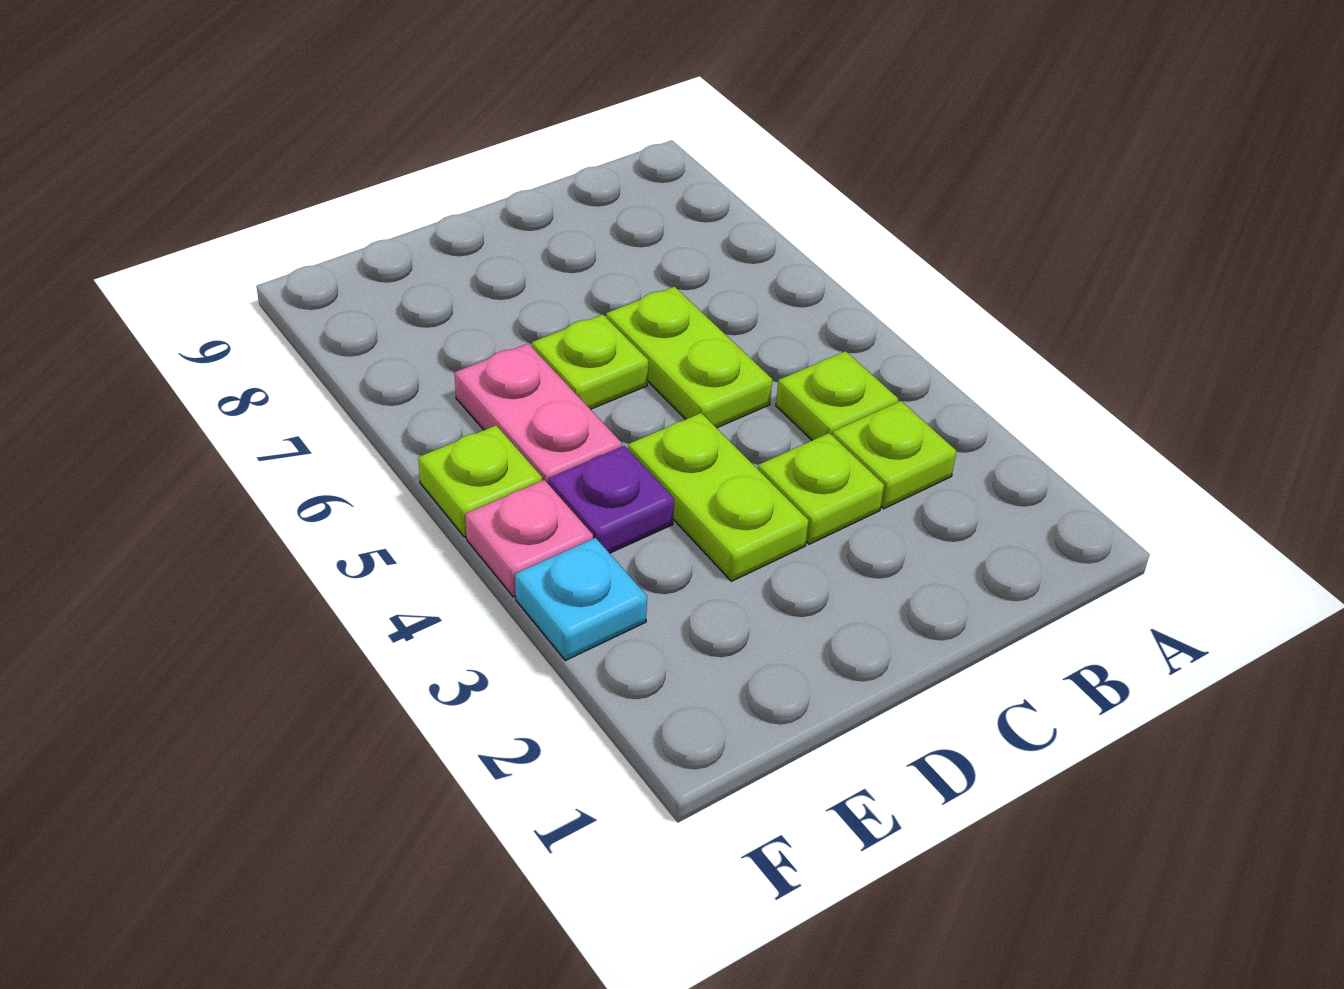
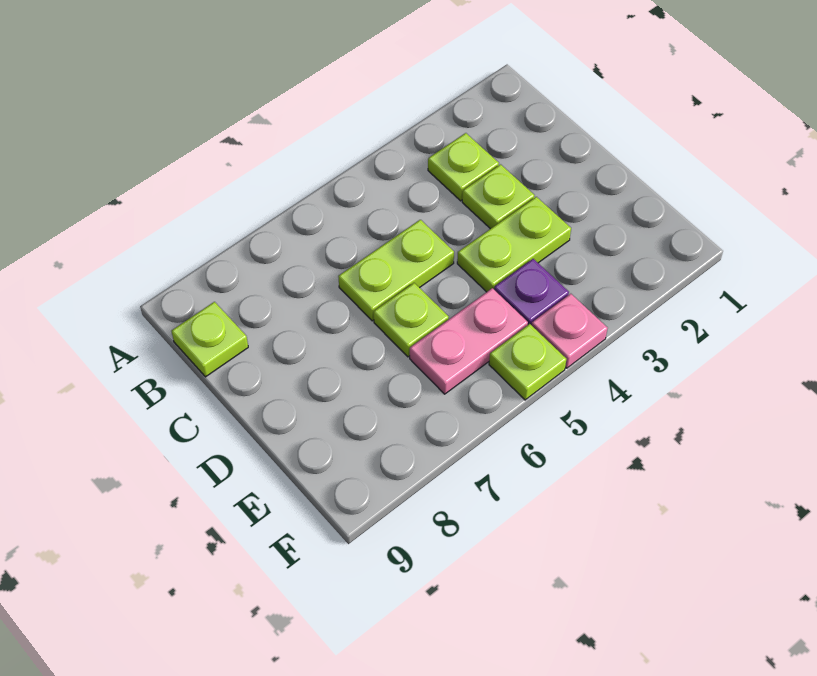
lime plate B4 level 1 -> lime plate B9 level 1
cyan plate F3 level 1 -> none

